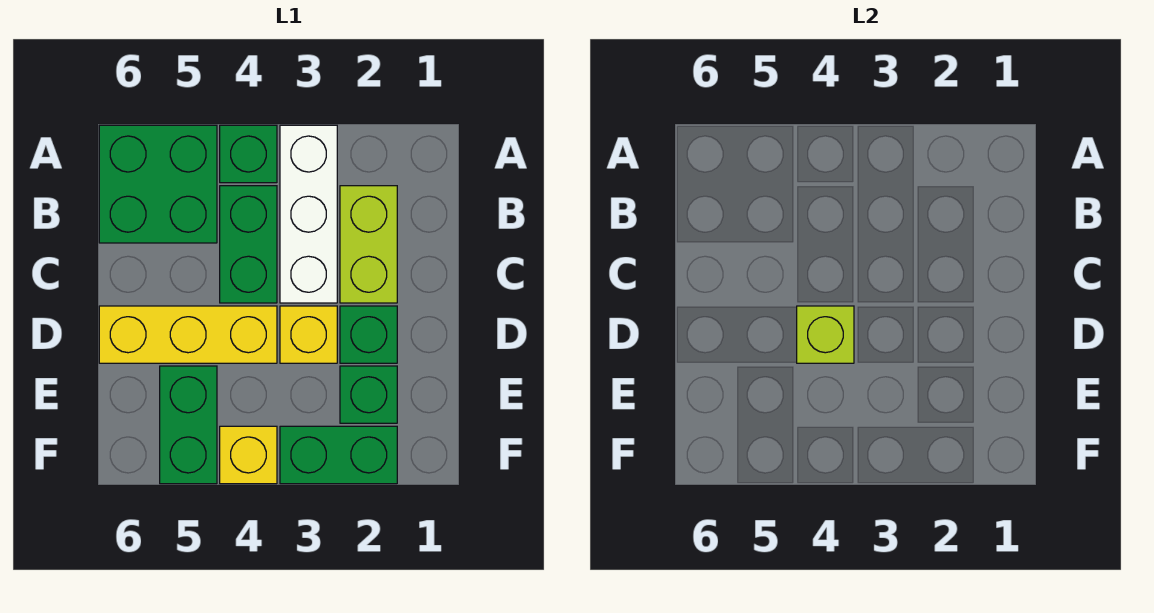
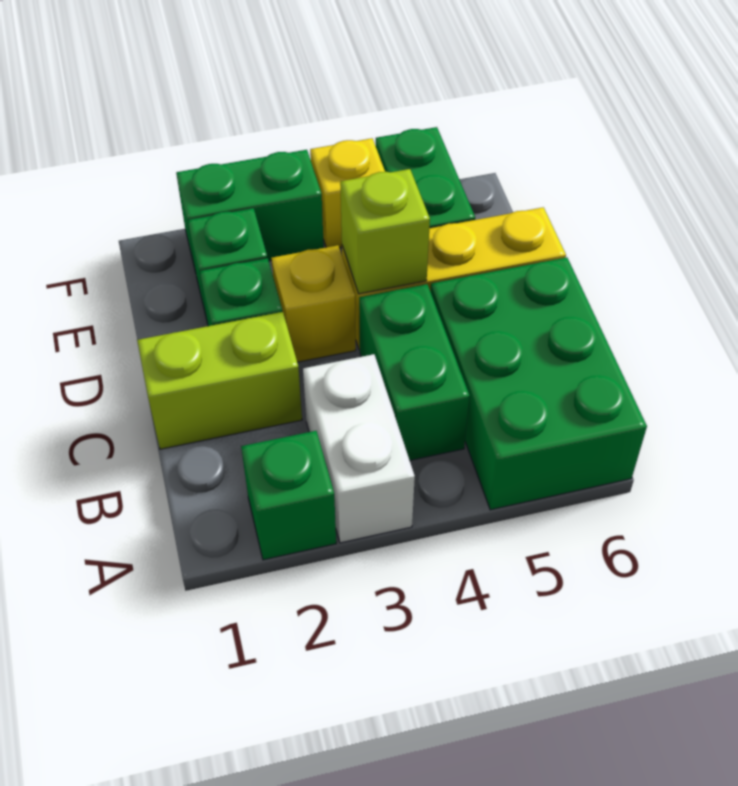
white brick A3:C3 level 1 -> white brick A3:B3 level 1
green brick A4 level 1 -> green brick A2 level 1
green brick A5:B6 level 1 -> green brick A5:C6 level 1
lime brick B2:C2 level 1 -> lime brick C1:C2 level 1

